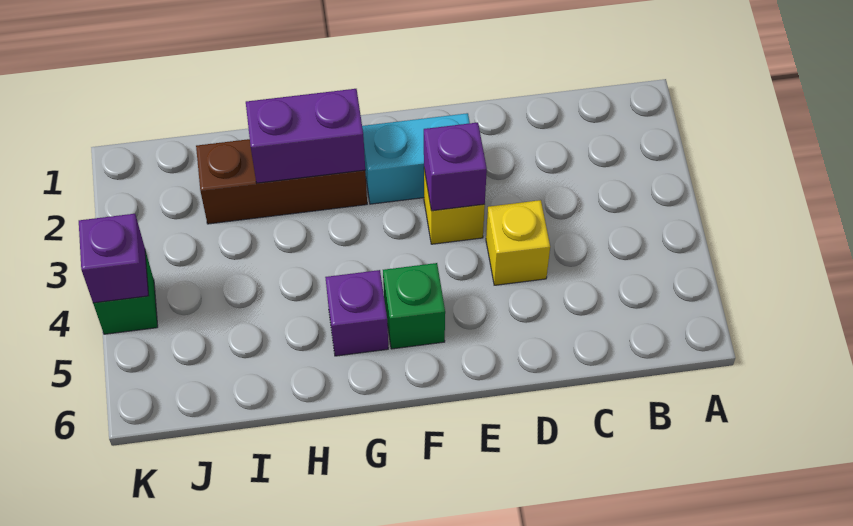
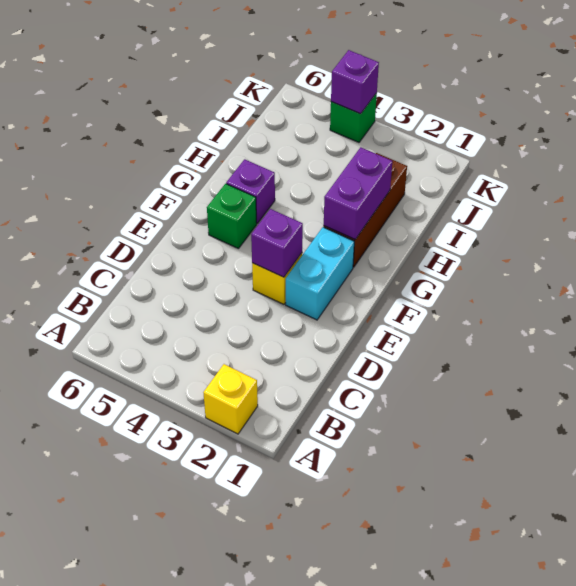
yellow brick D4 level 1 -> yellow brick A2 level 1

